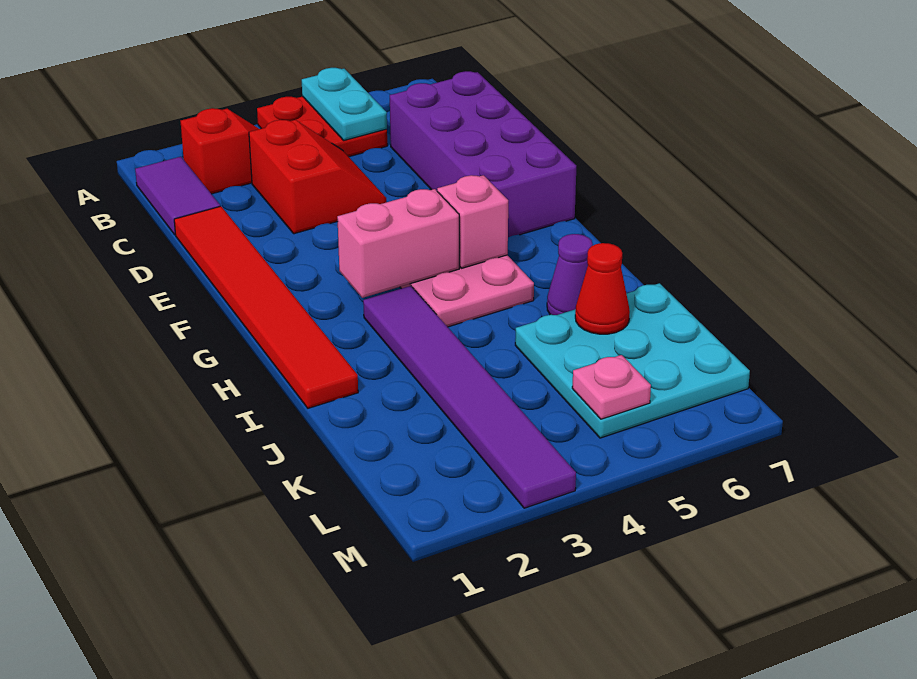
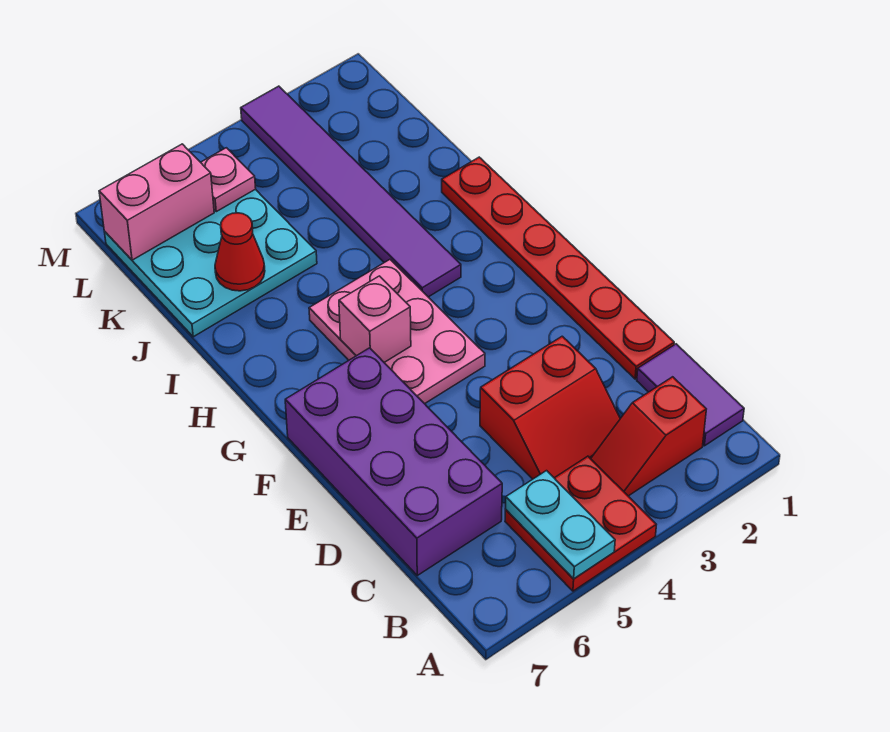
red slope C3:D4 level 1 top 3 -> red slope C3:D4 level 1 top D
red tile D1:I1 level 1 -> red plate D1:I1 level 1
pink brick G3:G4 level 2 -> pink brick L6:L7 level 2
purple cone I6 level 1 -> none

